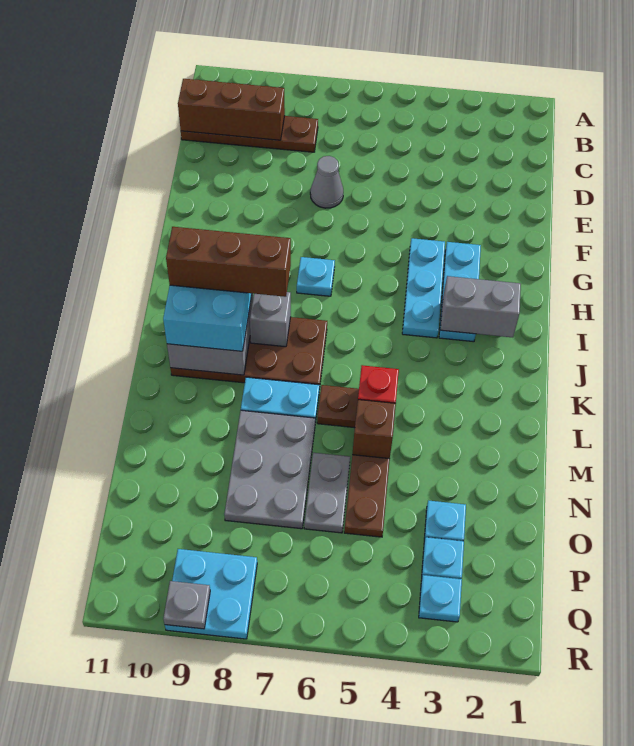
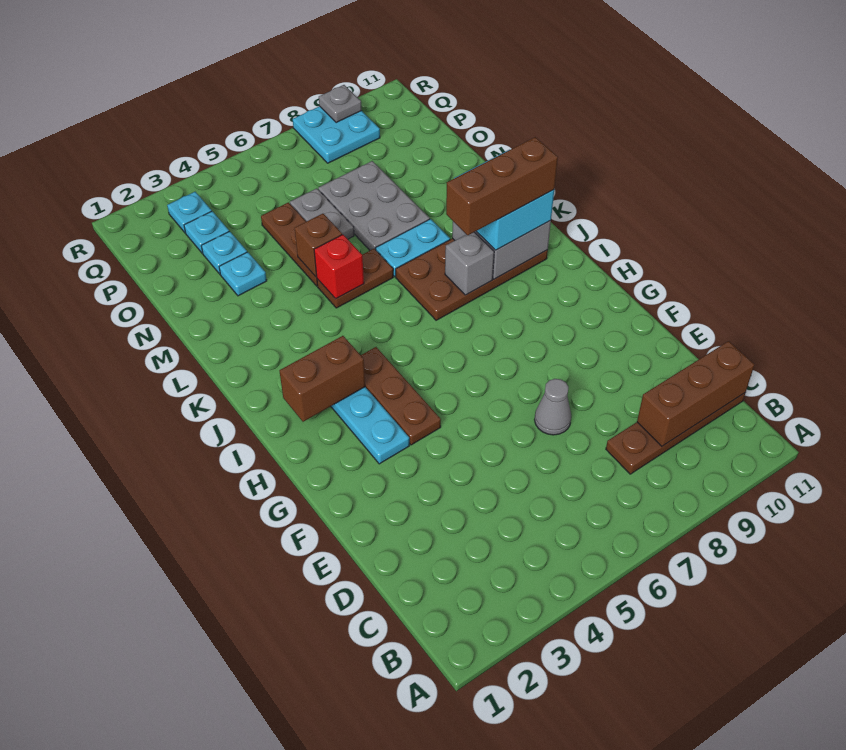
cyan plate G4:I4 level 1 -> brown plate G4:I4 level 1
cyan plate H7 level 1 -> cyan plate N3 level 1
grey brick I2:I3 level 2 -> brown brick I2:I3 level 2

